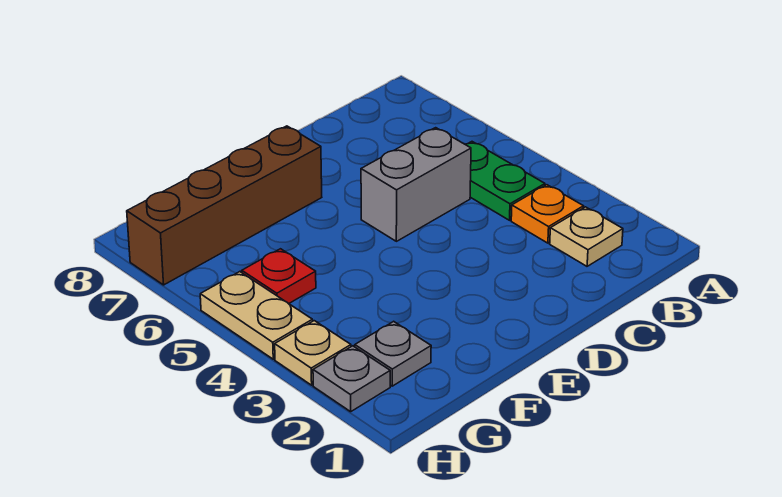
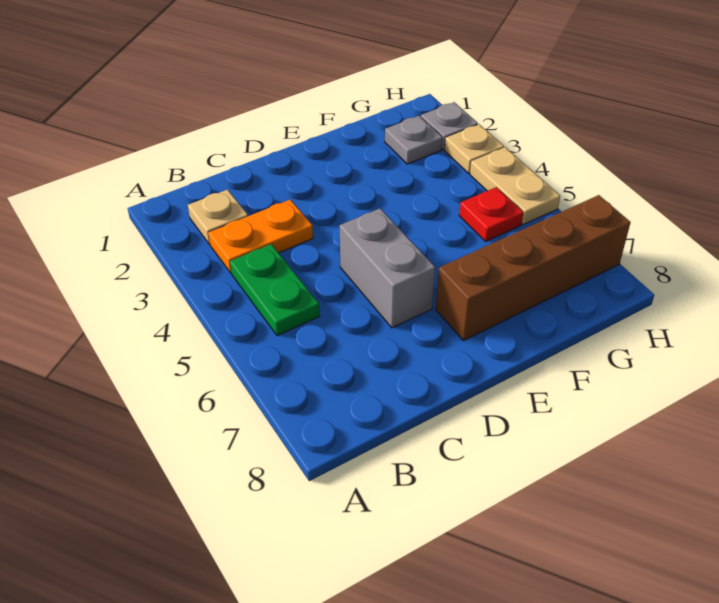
orange plate B3 level 1 -> orange plate B3:C3 level 1
grey brick C5:D5 level 1 -> grey brick D5:D6 level 1

